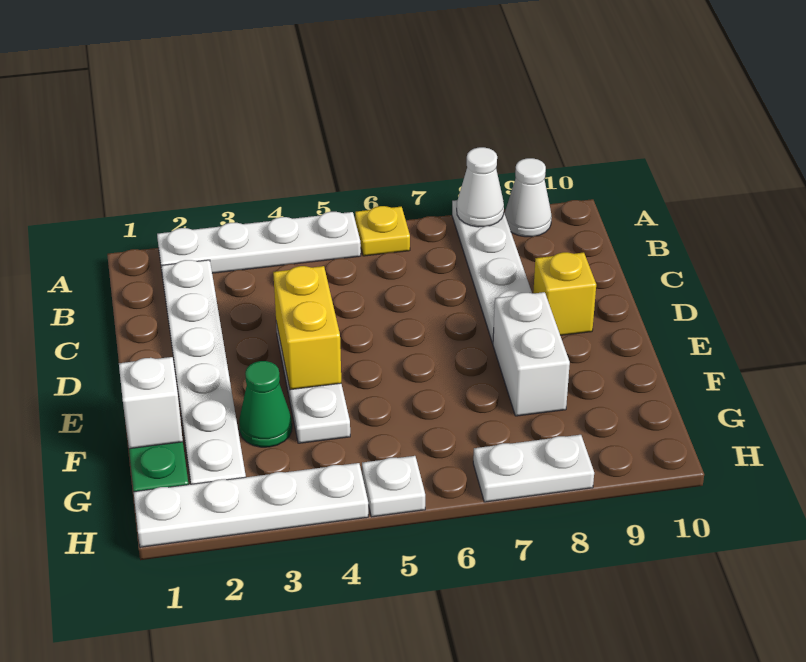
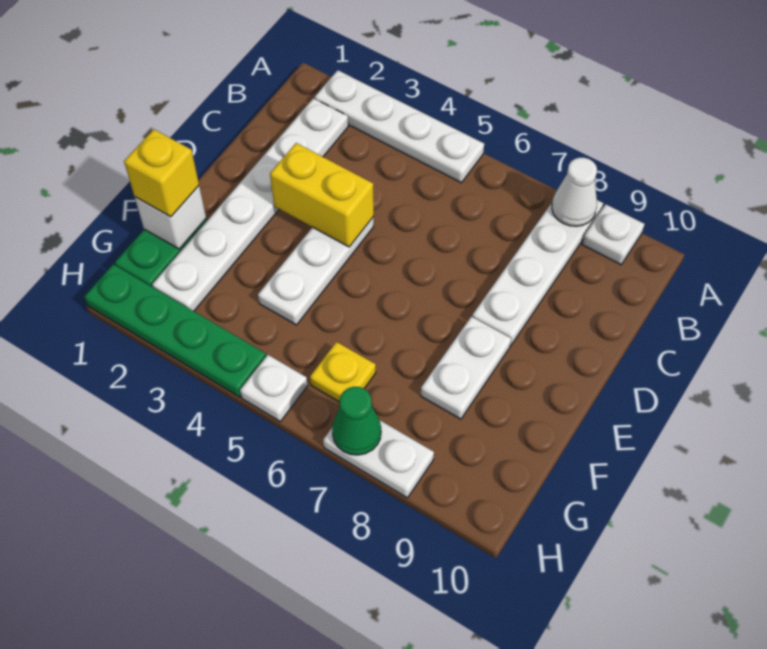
yellow plate A6 level 1 -> yellow plate G6 level 1
white cone A9 level 1 -> white plate A9 level 1
yellow brick D4:E4 level 2 -> yellow brick D3:D4 level 2
yellow brick D9 level 1 -> yellow brick F1 level 3
white brick E8:F8 level 1 -> white plate E8:F8 level 1
green cone F3 level 1 -> green cone H7 level 2
white plate H1:H4 level 1 -> green plate H1:H4 level 1

